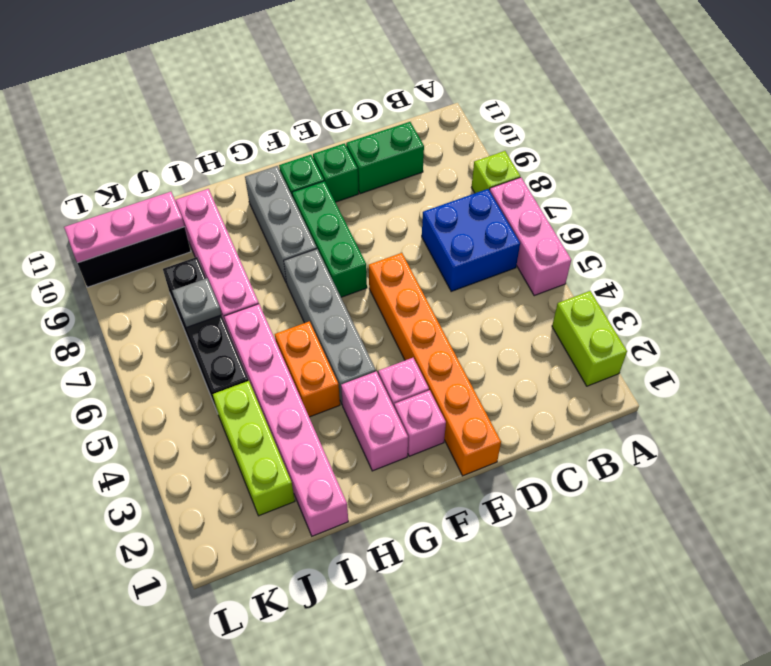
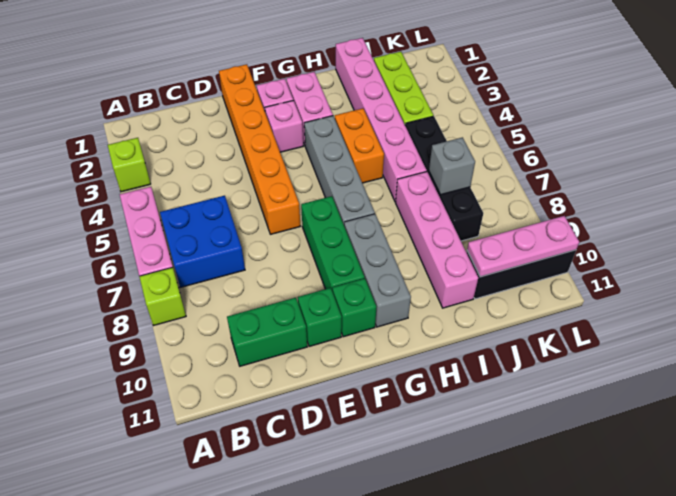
lime brick A2:A3 level 1 -> lime brick A3 level 1
grey plate J7 level 2 -> grey brick J7 level 2

